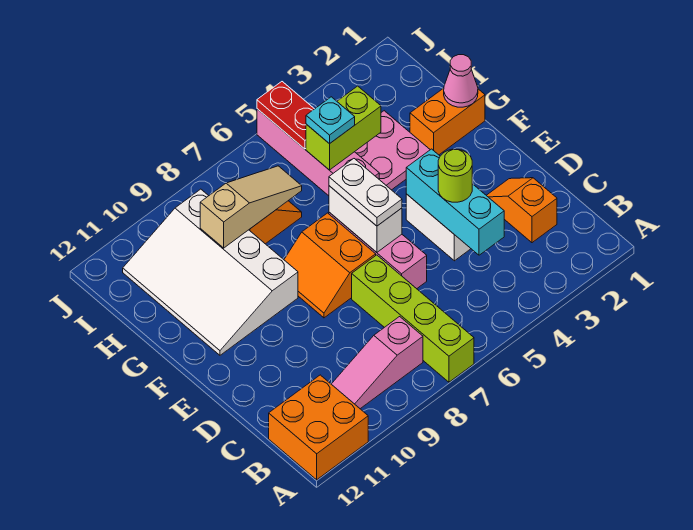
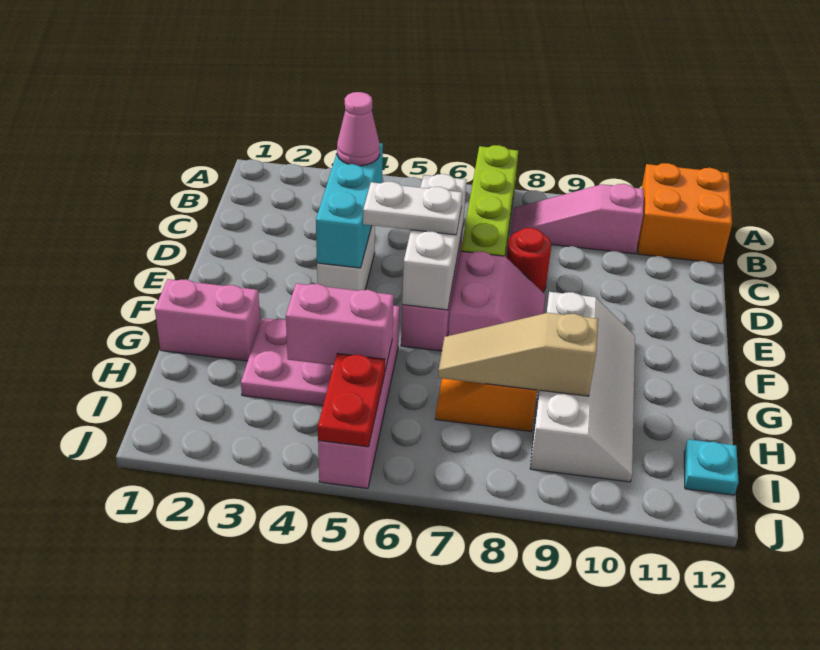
pink slope B8:B10 level 1 top 8 -> pink slope B8:B10 level 1 top 10
orange slope C2:D2 level 1 top C -> none
lime round brick D4 level 3 -> none
none -> red round brick D8 level 1
white brick E6:F6 level 2 -> white brick D6:F6 level 2
white plate E6:F6 level 3 -> white plate E5:E6 level 3
orange slope E7:F8 level 1 top 7 -> pink slope E7:F8 level 1 top 7
white slope F9:I11 level 1 top 9 -> white slope F9:I10 level 1 top 9
orange brick G1:G2 level 1 -> pink brick G1:G2 level 1
pink cone G1 level 2 -> pink cone C4 level 3
lime brick H4:H5 level 2 -> pink brick H4:H5 level 2
cyan plate H5 level 3 -> cyan plate I12 level 1

